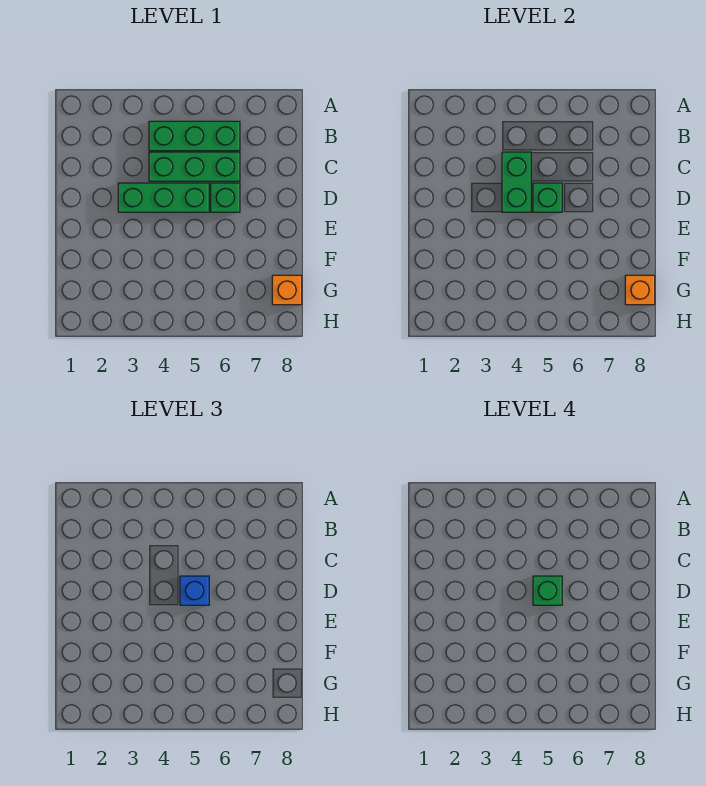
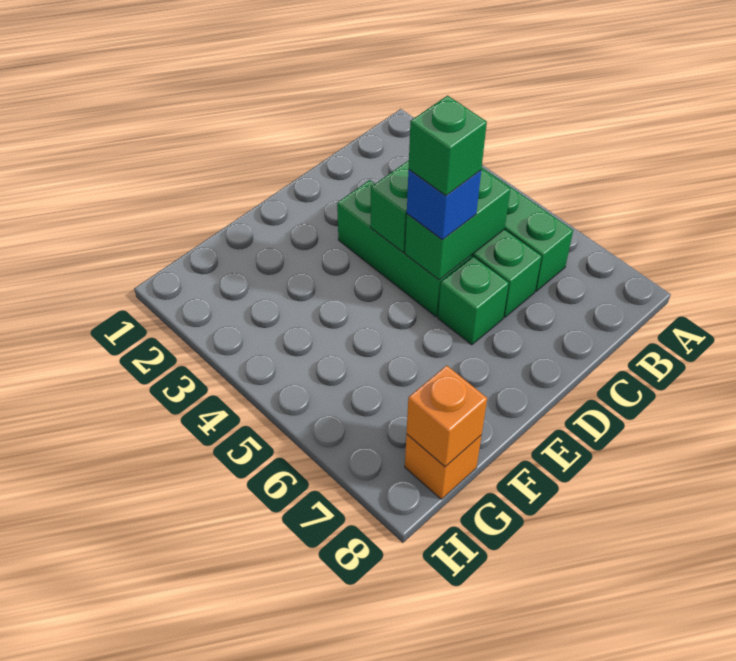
green brick D5 level 2 -> green brick C5:D5 level 2

